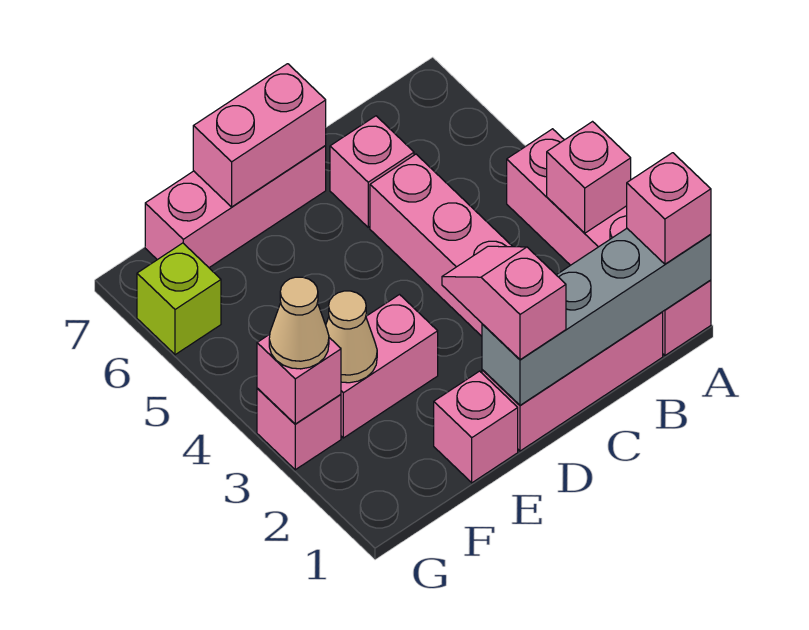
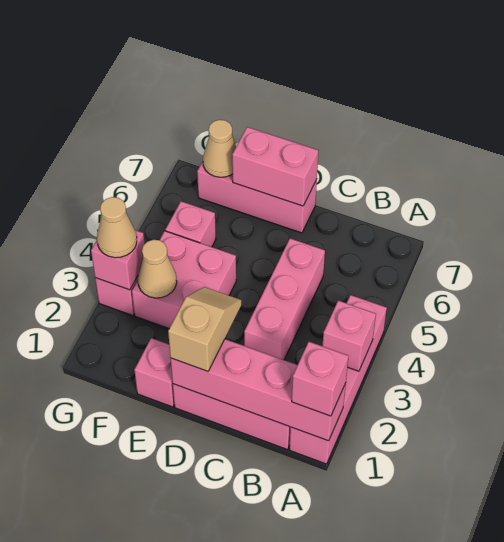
grey brick A1:D1 level 2 -> pink brick A1:D1 level 2
pink brick C6 level 1 -> pink brick F5 level 1
pink slope D1:D2 level 3 top 1 -> tan slope D1:D2 level 3 top 1
pink brick E3:F3 level 1 -> pink brick E3:F4 level 1
none -> tan cone F7 level 2
lime brick G6 level 1 -> none

